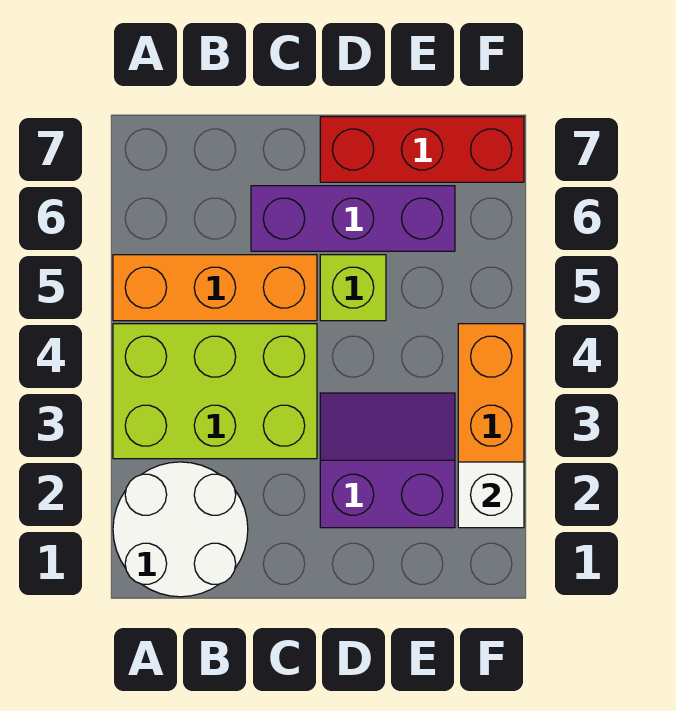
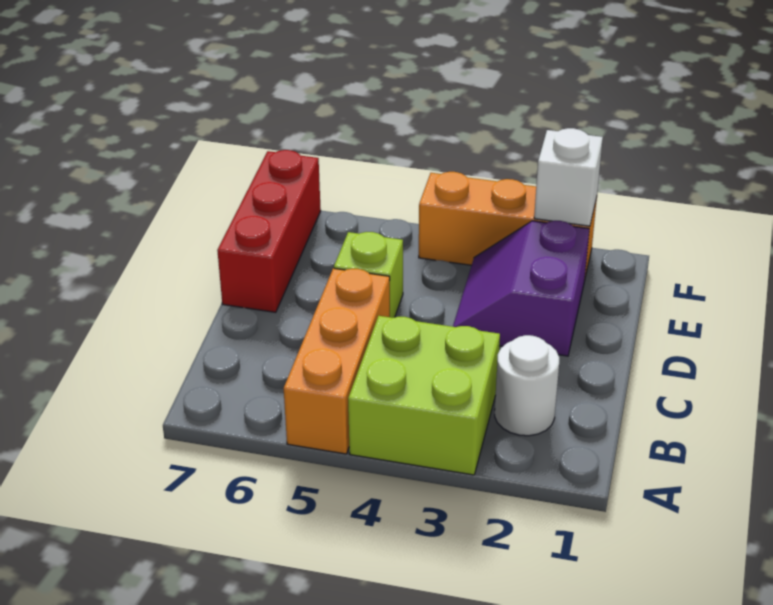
white round brick A1:B2 level 1 -> white round brick B2 level 1
lime brick A3:C4 level 1 -> lime brick A3:B4 level 1
purple brick C6:E6 level 1 -> none

